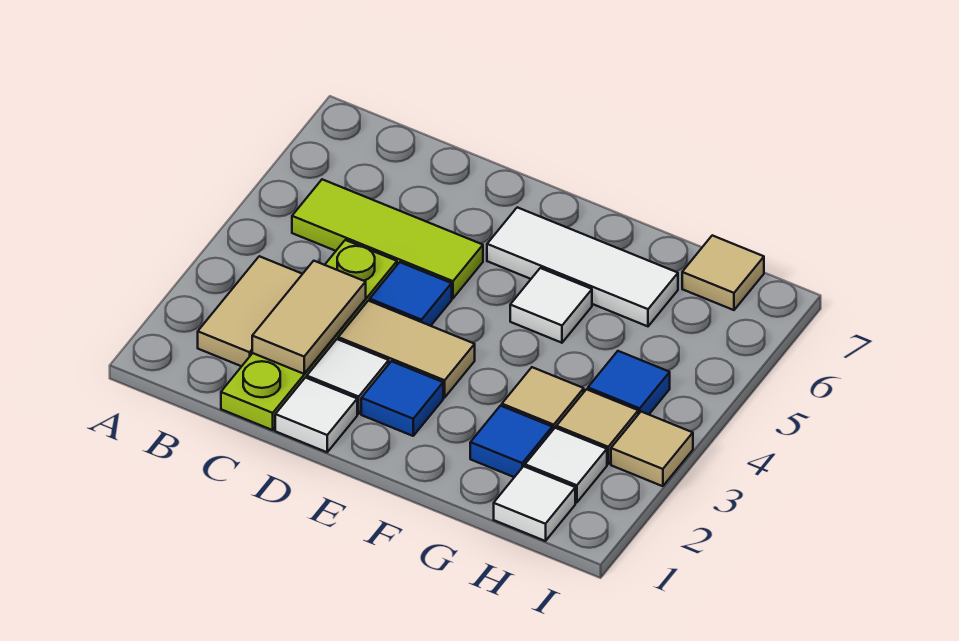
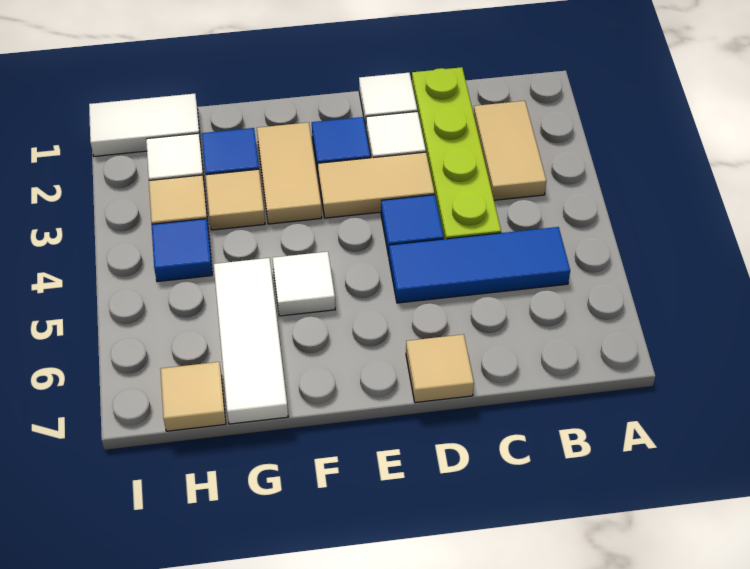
lime tile B5:D5 level 1 -> blue tile B5:D5 level 1
tan tile C2:C3 level 2 -> tan tile F2:F3 level 1
white tile E6:G6 level 1 -> white tile G5:G7 level 1
white tile H1 level 1 -> white tile H1:I1 level 1
tan tile I3 level 1 -> tan tile D7 level 1

